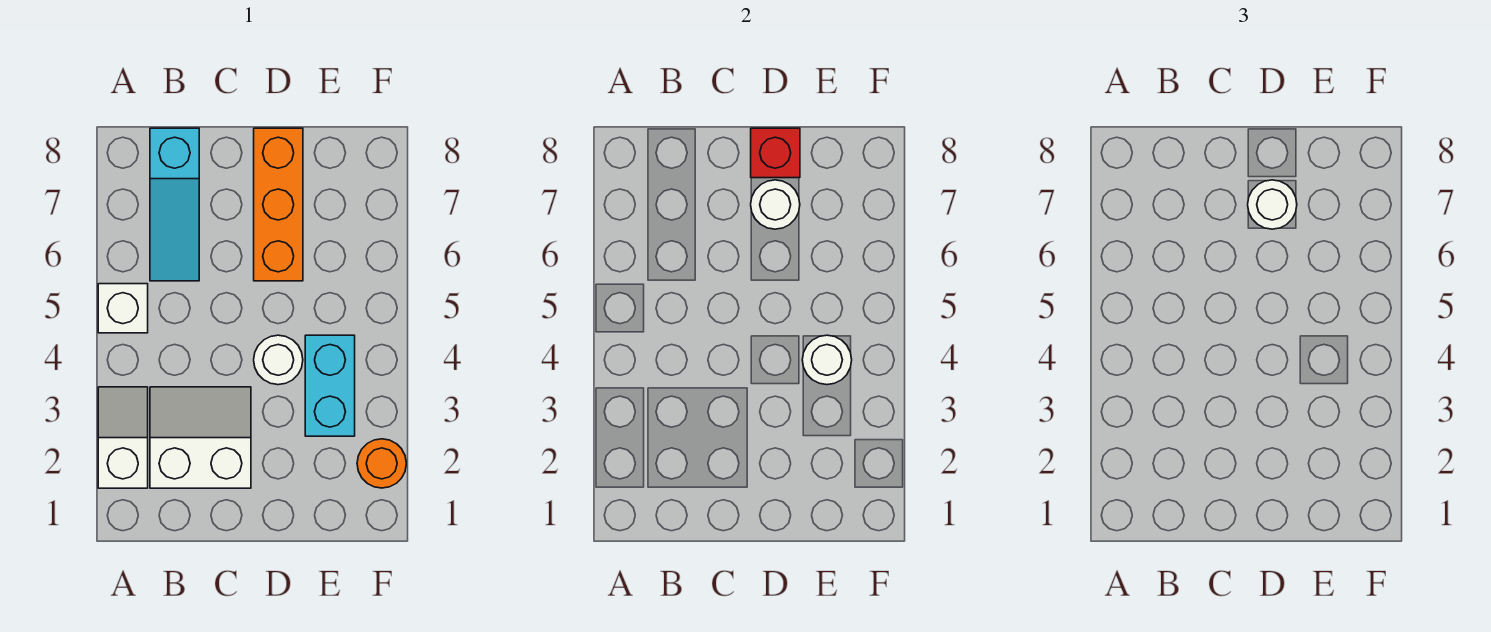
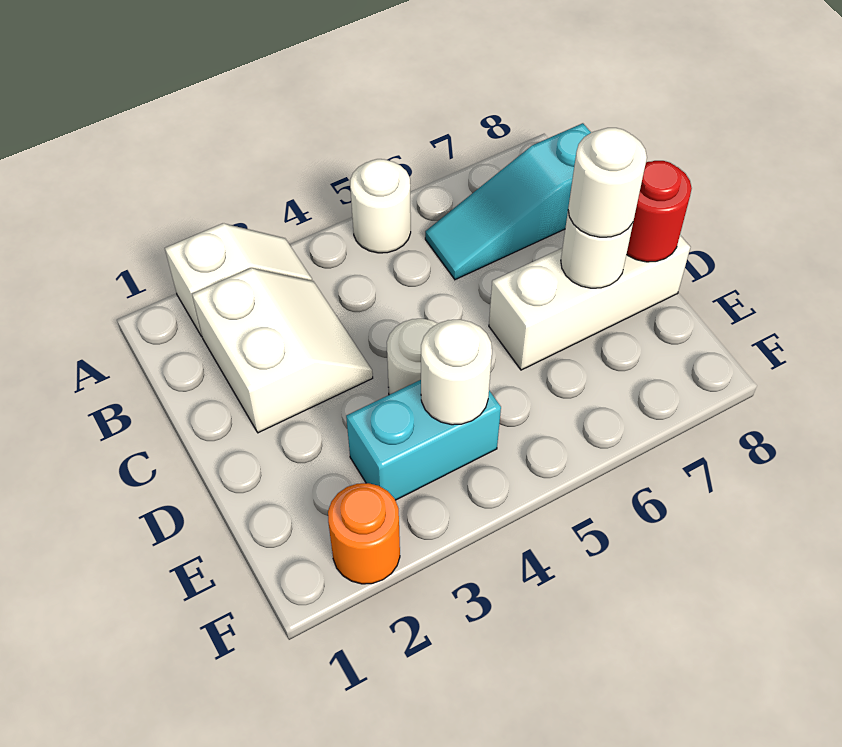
white brick A5 level 1 -> white round brick A5 level 1
orange brick D6:D8 level 1 -> white brick D6:D8 level 1
red brick D8 level 2 -> red round brick D8 level 2

